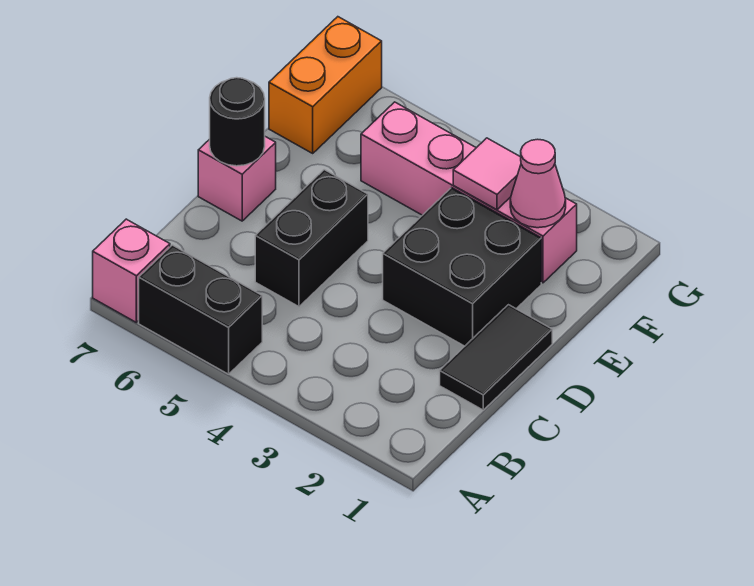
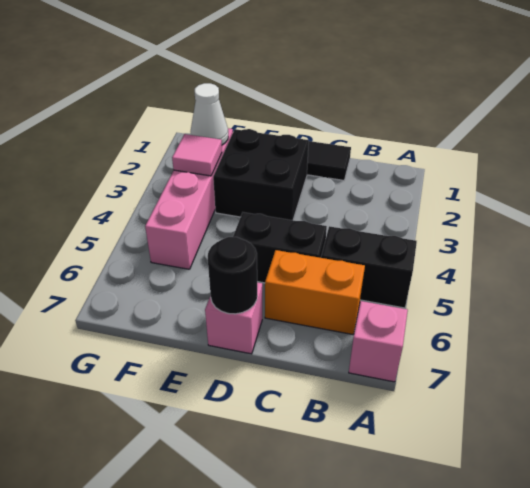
black brick A5:A6 level 1 -> black brick A5:B5 level 1
pink cone F2 level 2 -> white cone F2 level 2
orange brick F7:G7 level 1 -> orange brick B6:C6 level 1

